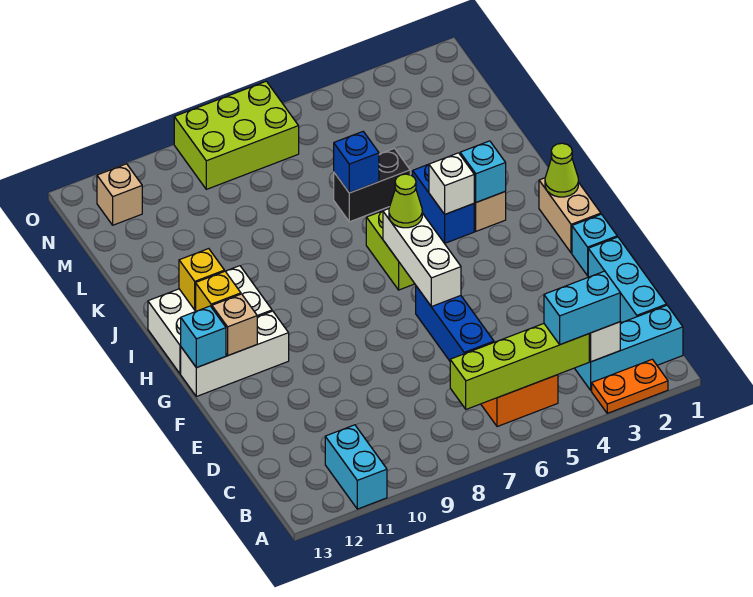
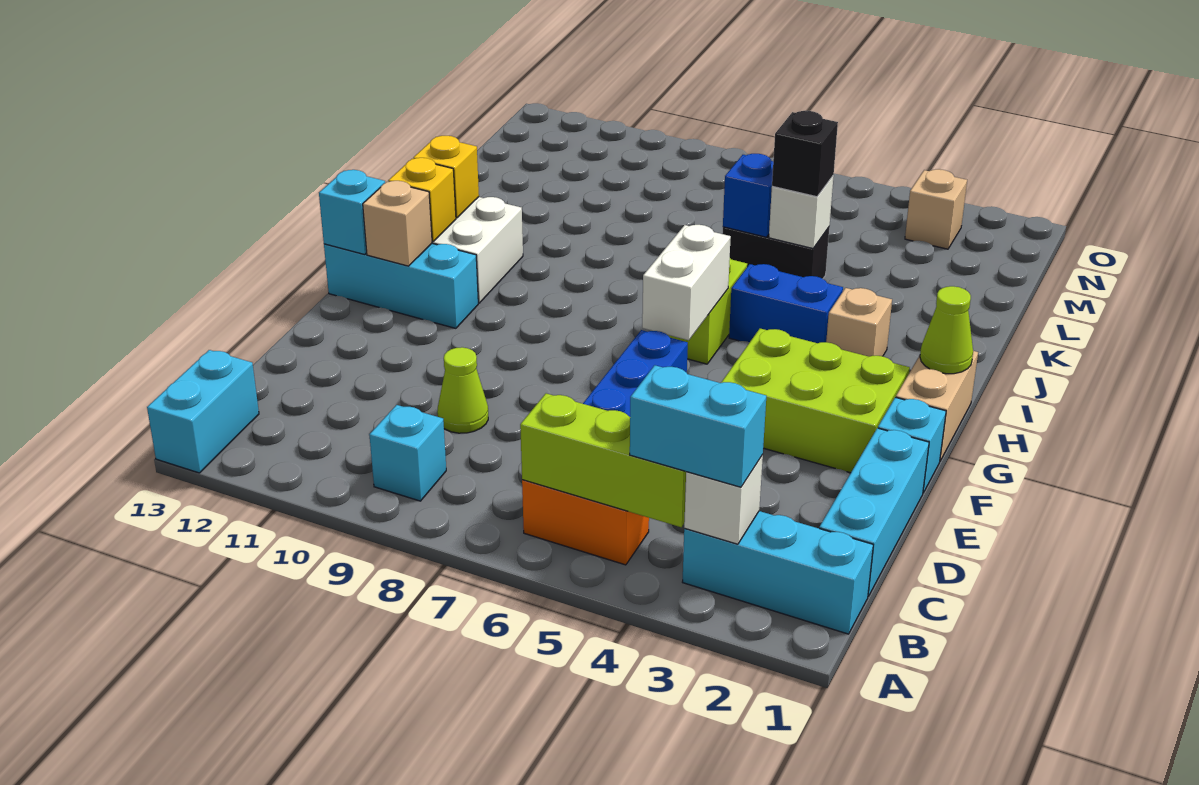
orange plate A2:A3 level 1 -> none
cyan brick A11:B11 level 1 -> cyan brick A13:B13 level 1
lime brick B4:B7 level 2 -> lime brick B4:B6 level 2
white brick F6:H6 level 2 -> white brick G6:H6 level 2
white brick G11:G13 level 1 -> cyan brick G11:G13 level 1
lime cone H6 level 3 -> lime cone D9 level 1
cyan brick I3 level 2 -> cyan brick B9 level 1
blue brick I4:J4 level 1 -> blue brick I4:I5 level 1
white brick I4 level 2 -> white brick K5 level 2
none -> black brick K5 level 3
lime brick N7:O9 level 1 -> lime brick F2:G4 level 1
tan brick N12 level 1 -> tan brick N3 level 1

